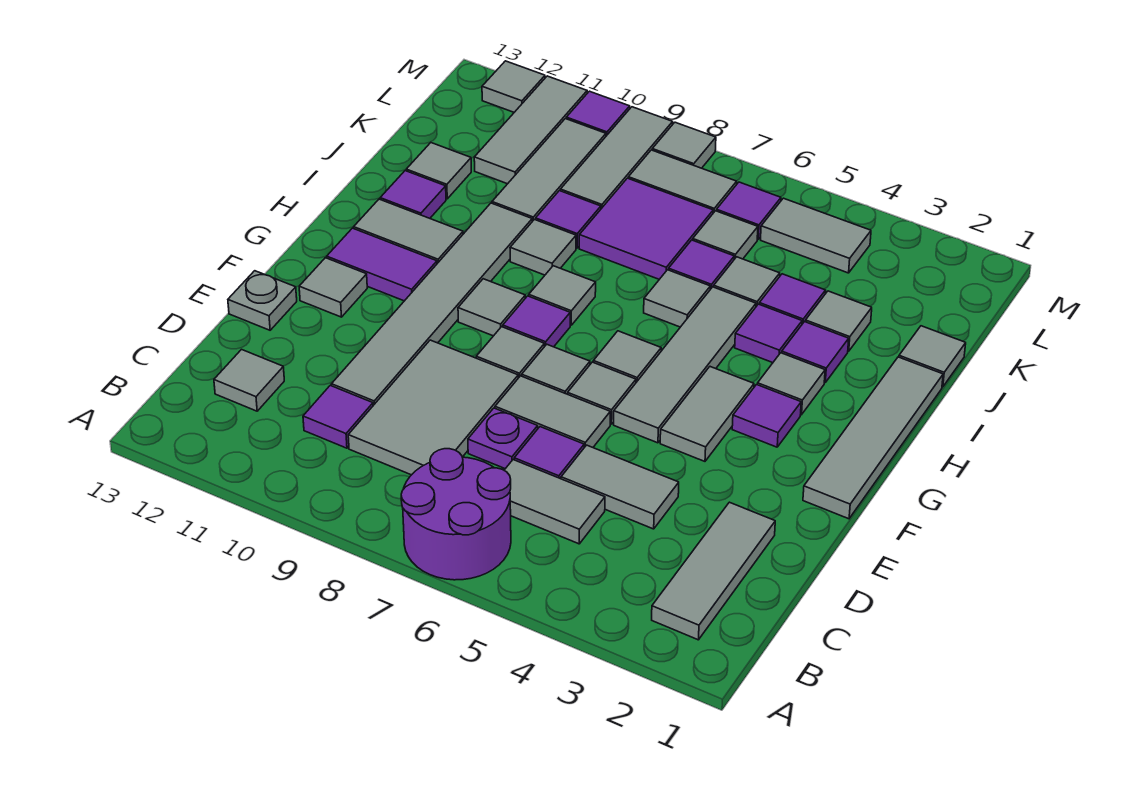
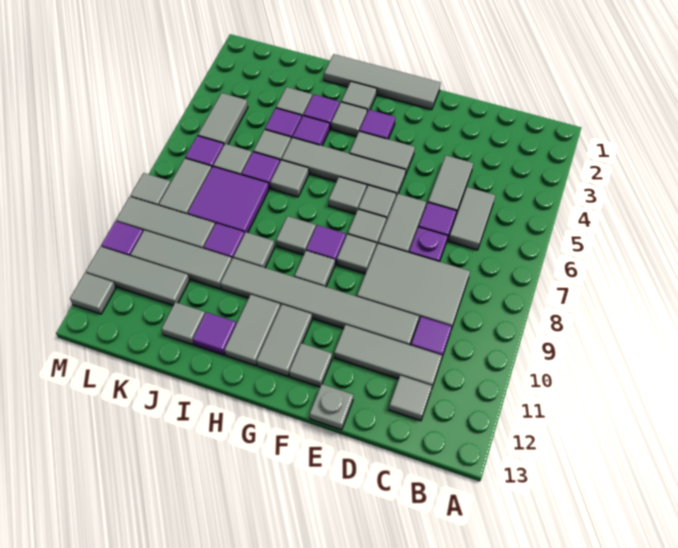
purple round brick A6:B7 level 1 -> none
grey tile B2:D2 level 1 -> grey tile C11:E11 level 1
purple tile G11:G12 level 1 -> grey tile G11:G12 level 1
grey tile J1 level 1 -> grey tile H2 level 1

